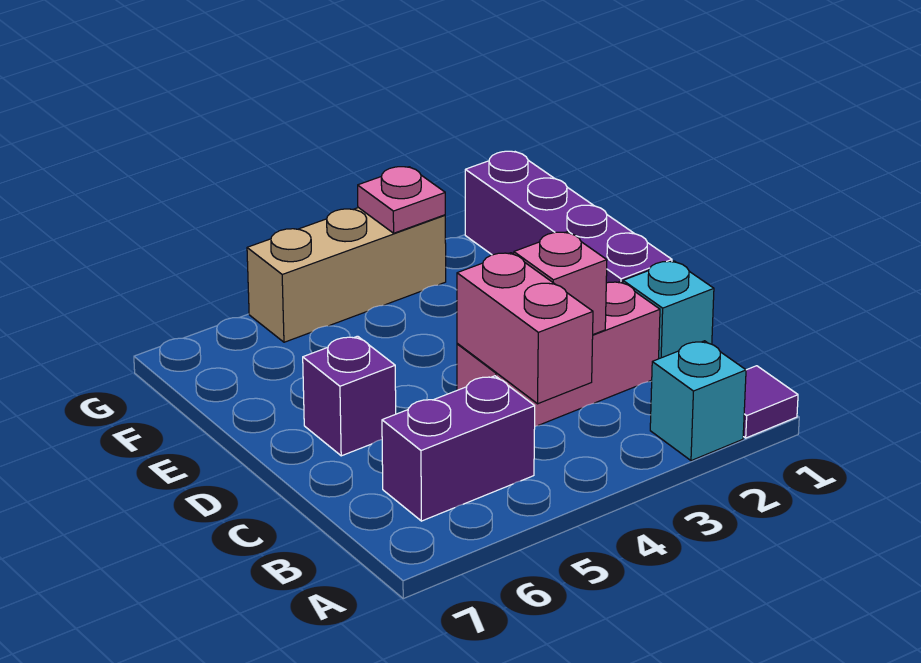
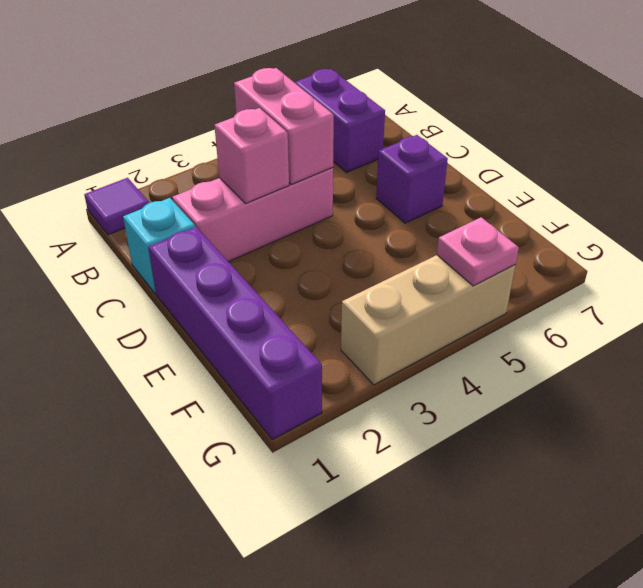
cyan brick A2 level 1 -> none
purple brick B5:B6 level 1 -> purple brick A6:B6 level 1
pink plate G3 level 2 -> pink plate G5 level 2

